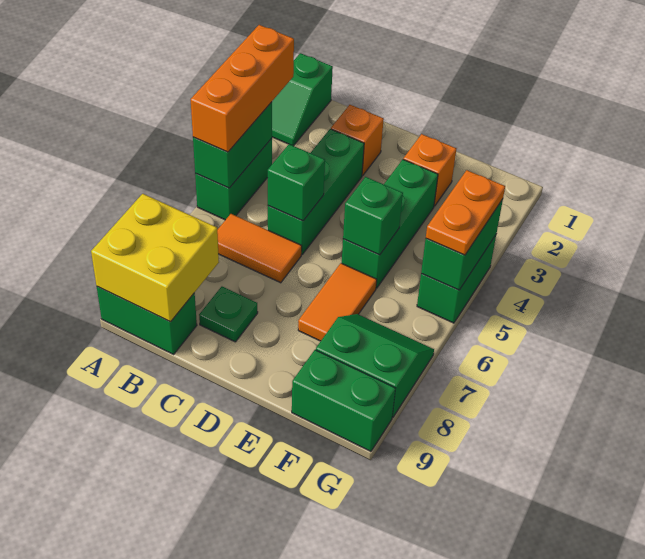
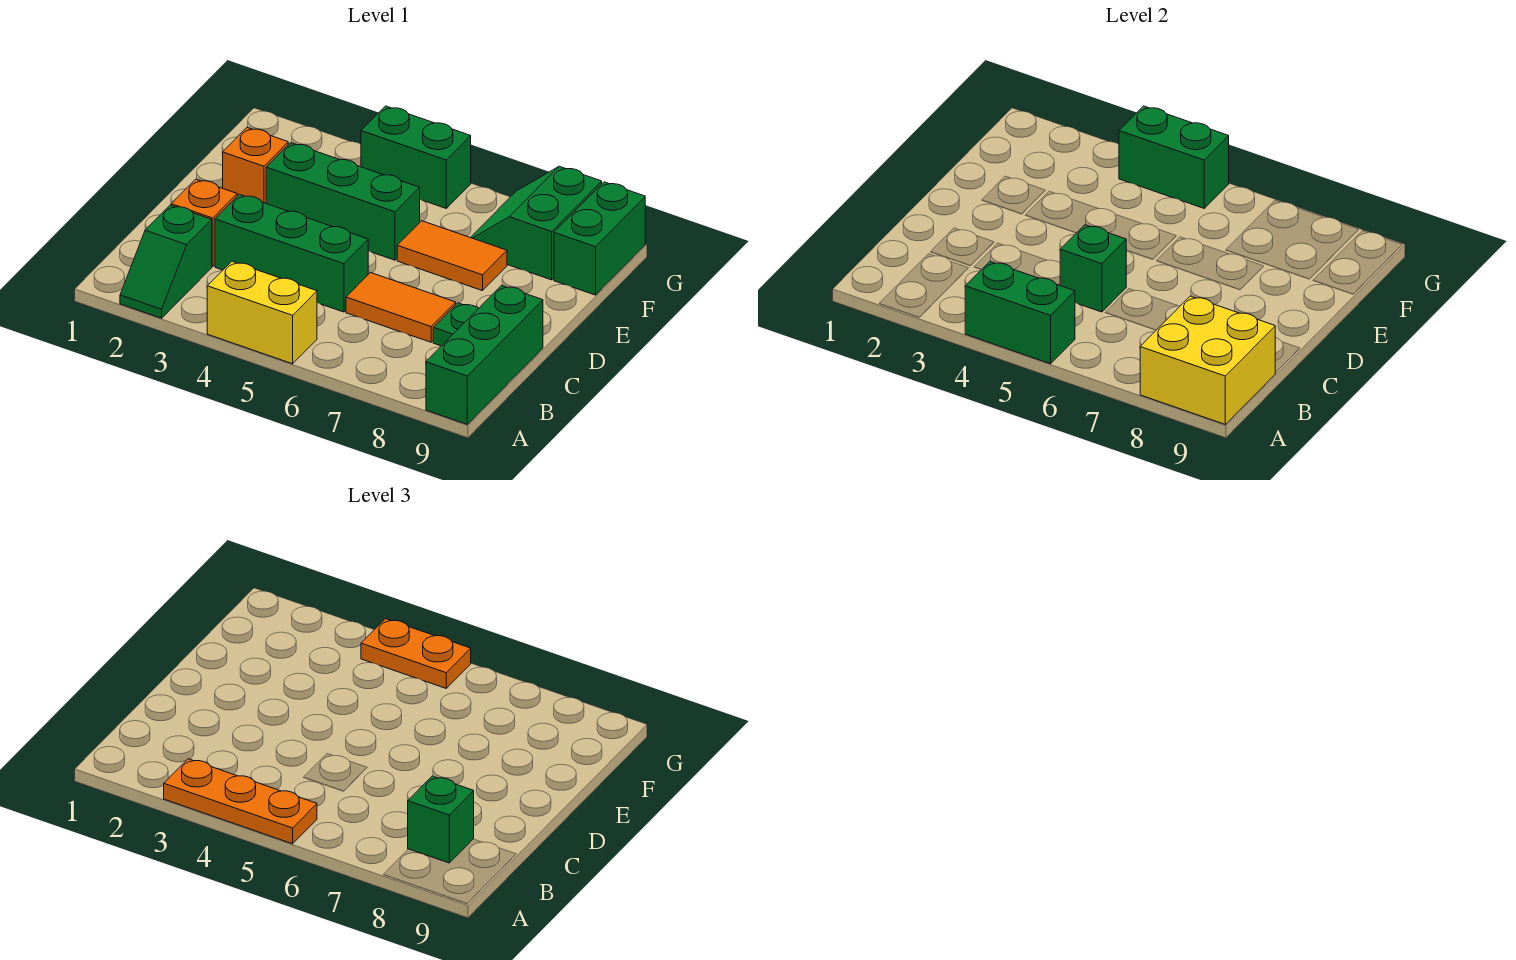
green slope A1:A2 level 1 top 1 -> green slope A2:B2 level 1 top B
orange brick A3:A5 level 3 -> orange plate A3:A5 level 3
green brick A4:A5 level 1 -> yellow brick A4:A5 level 1
green brick A9:B9 level 1 -> green brick A9:C9 level 1
orange tile B6:C6 level 1 -> orange tile C6:C7 level 1
green brick E5 level 2 -> green brick B8 level 3

